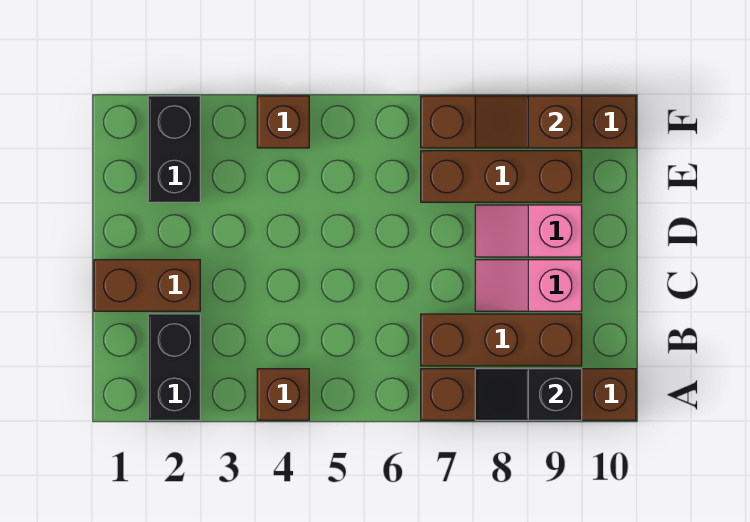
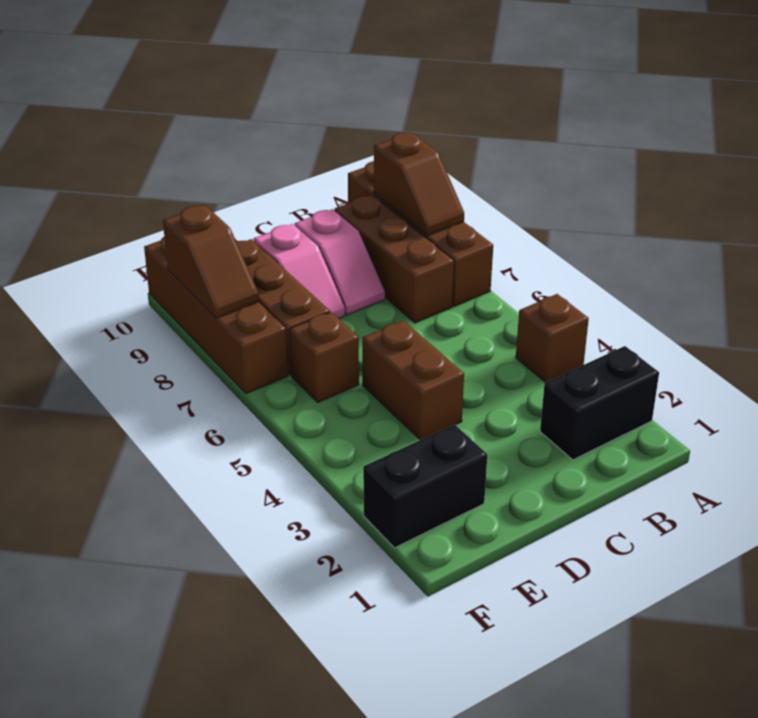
black slope A8:A9 level 2 top 9 -> brown slope A8:A9 level 2 top 9
brown brick C1:C2 level 1 -> brown brick D4:D5 level 1
brown brick F4 level 1 -> brown brick E6 level 1

